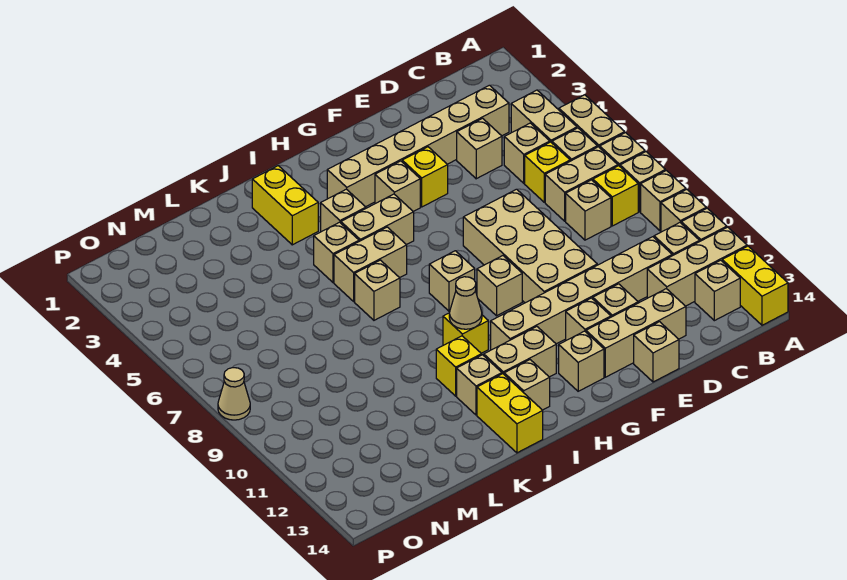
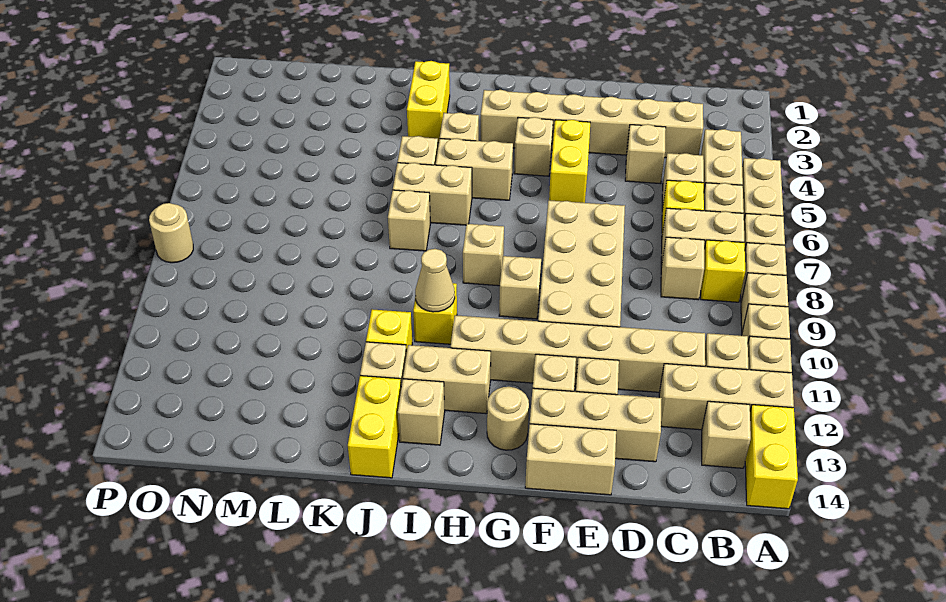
tan brick E14 level 1 -> tan brick E14:F14 level 1
yellow brick F4 level 1 -> yellow brick F4:F5 level 1
tan brick G13 level 1 -> tan round brick G13 level 1
tan cone P8 level 1 -> tan round brick P8 level 1

